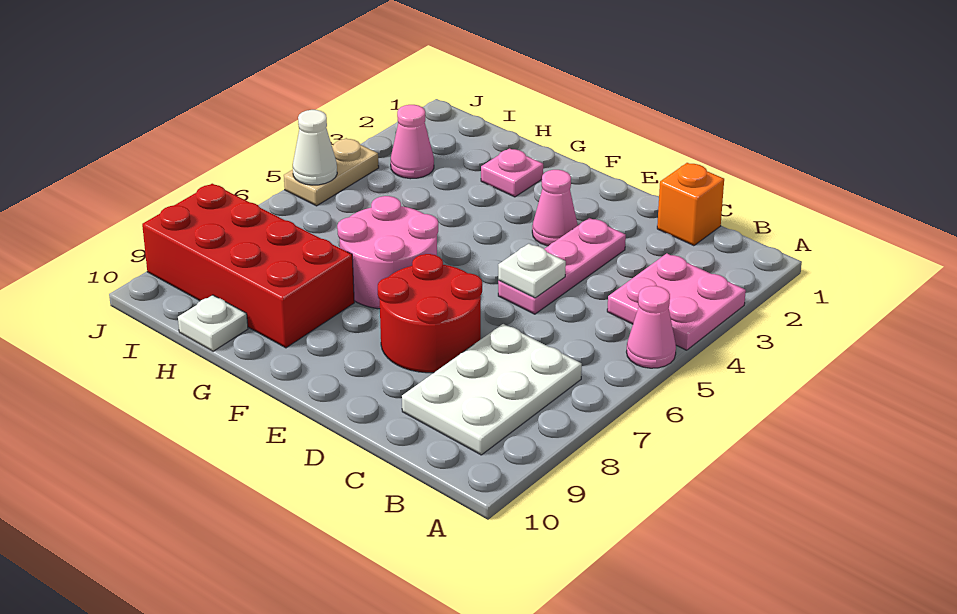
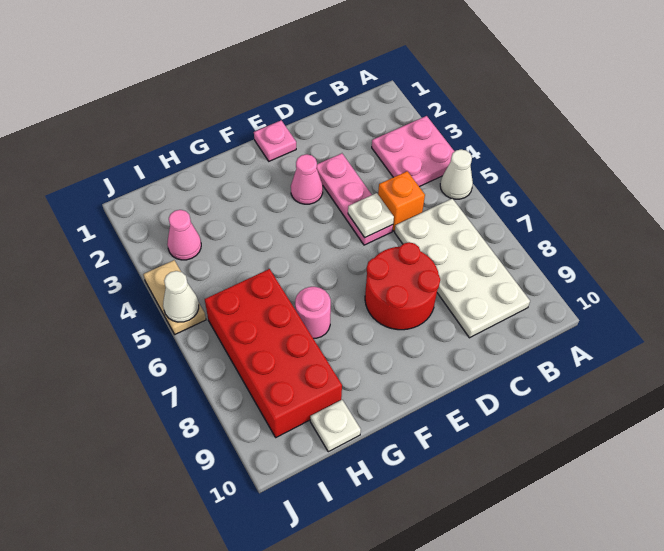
pink cone A5 level 1 -> white cone A5 level 1
white plate B7:C9 level 1 -> white plate B6:C9 level 1
orange brick C1 level 1 -> orange brick C5 level 1
pink round brick F6:G7 level 1 -> pink round brick G7 level 1
pink plate G2 level 1 -> pink plate E1 level 1
red brick G8:J9 level 1 -> red brick H6:I9 level 1

